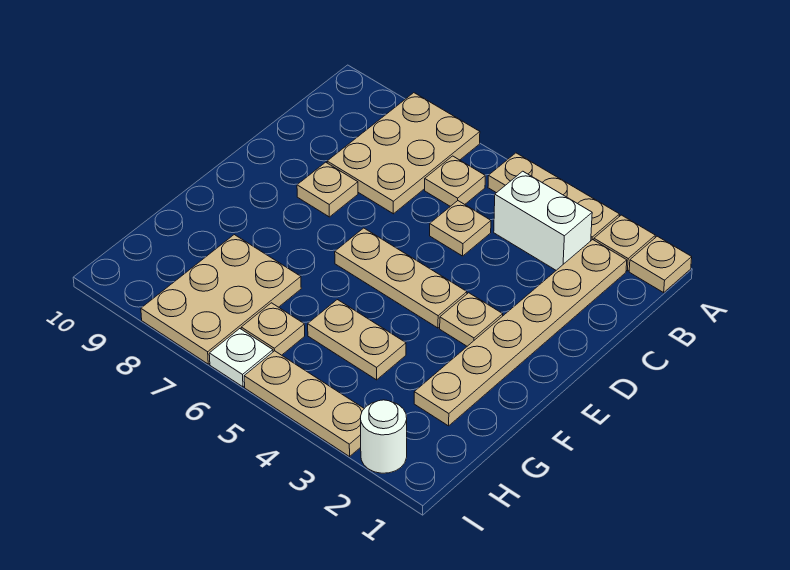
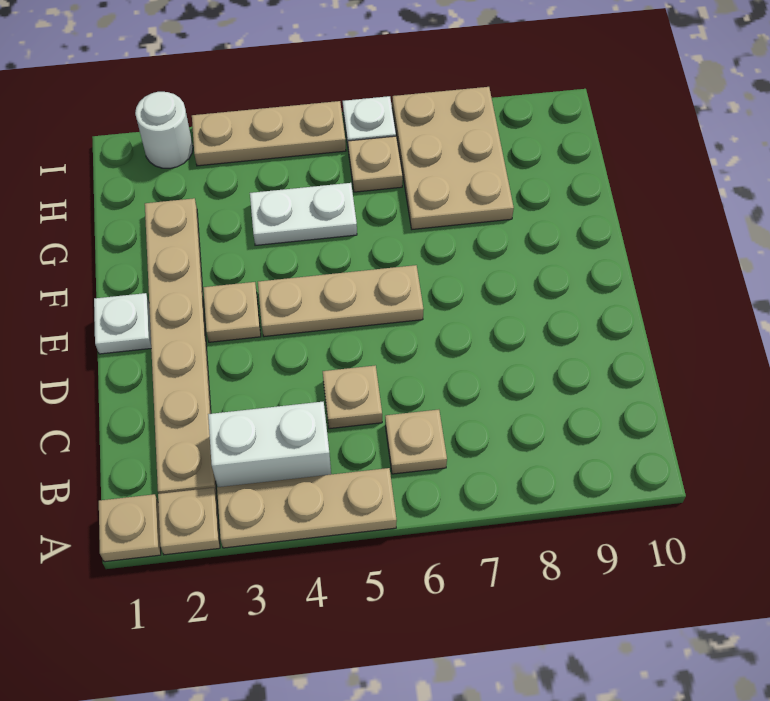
tan plate A7:C8 level 1 -> none
tan plate D8 level 1 -> none
none -> white plate E1 level 1
tan plate G4:G5 level 1 -> white plate G4:G5 level 1

